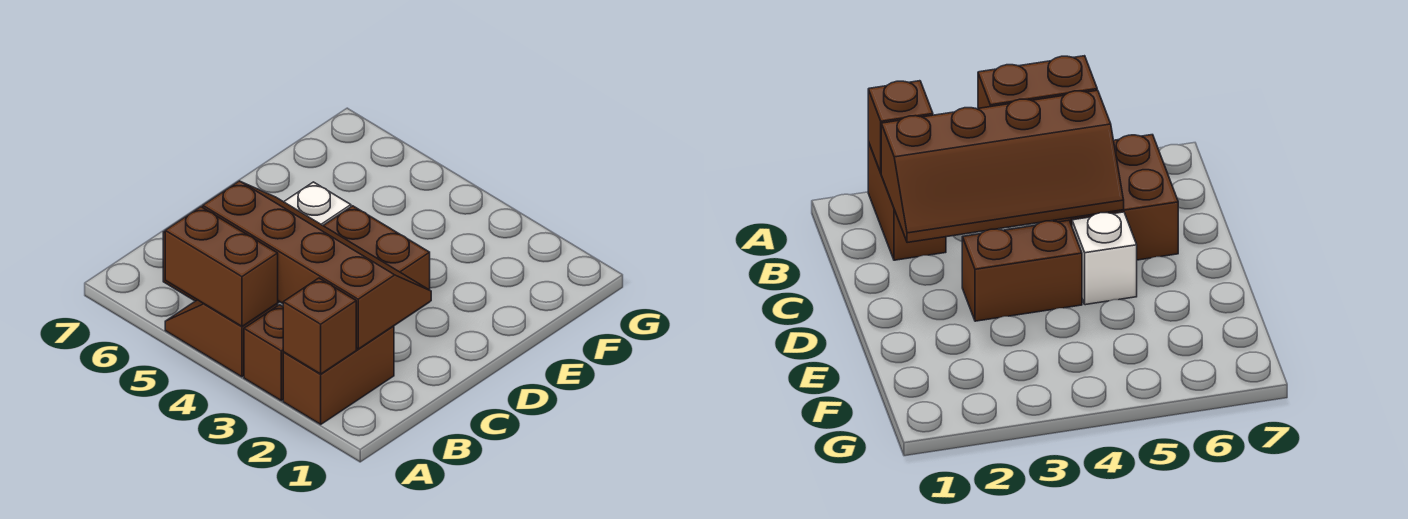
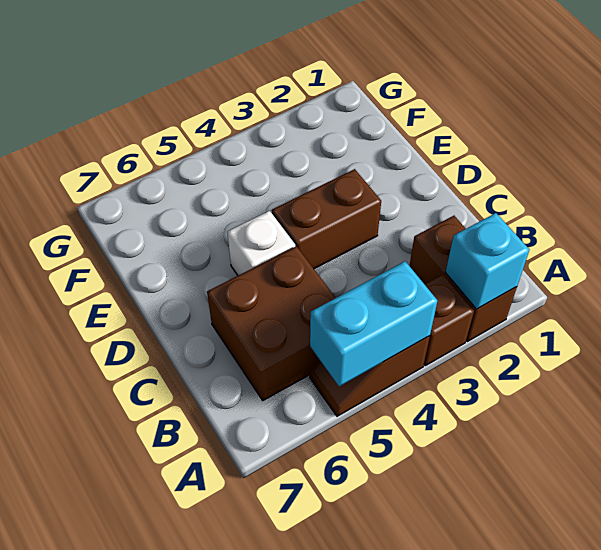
brown brick A2 level 2 -> cyan brick A2 level 2
brown brick A4:A5 level 2 -> cyan brick A4:A5 level 2
brown slope B2:C5 level 2 top B -> none

